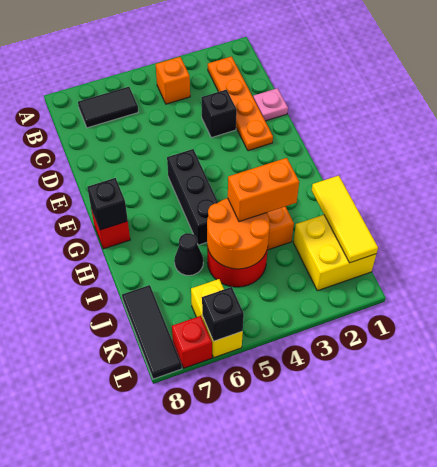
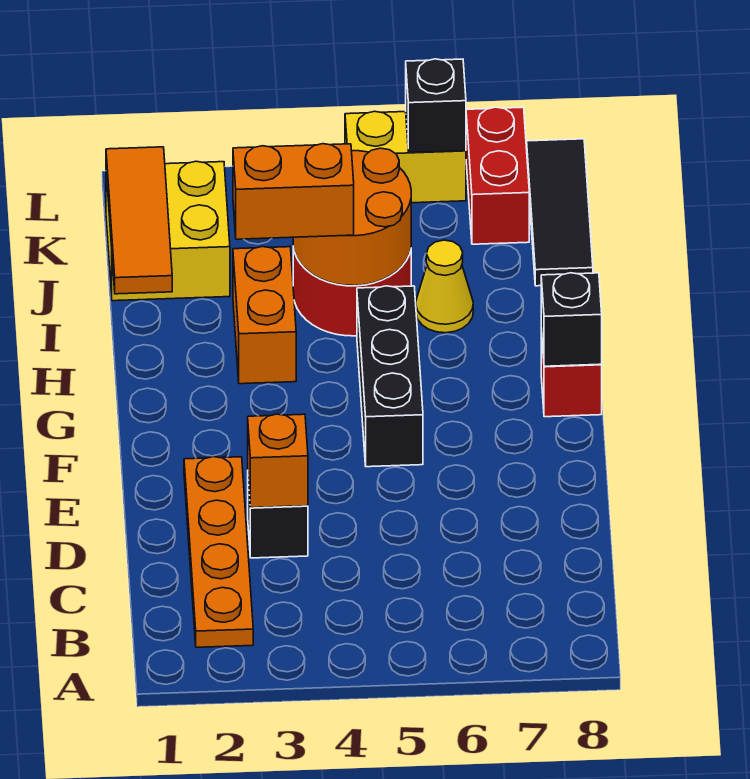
orange brick B4 level 1 -> orange brick D3 level 2
black tile B6:B7 level 1 -> none
pink plate D1 level 1 -> none
yellow tile I1:K1 level 2 -> orange tile I1:K1 level 2
black cone I6 level 1 -> yellow cone I6 level 1
yellow brick K6:L6 level 1 -> yellow brick L5:L6 level 1
red brick L7 level 1 -> red brick K7:L7 level 1

